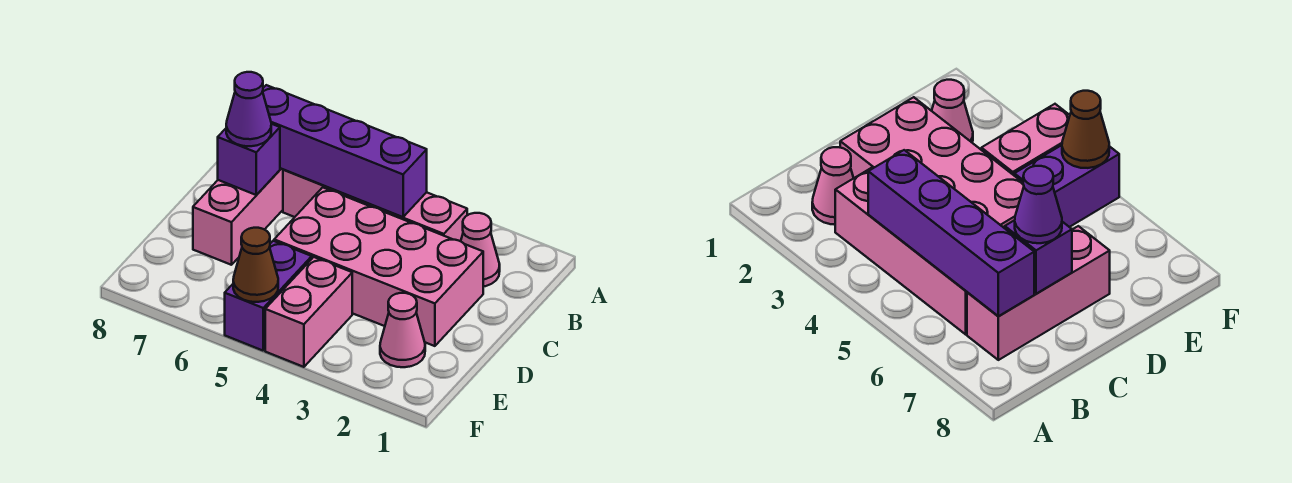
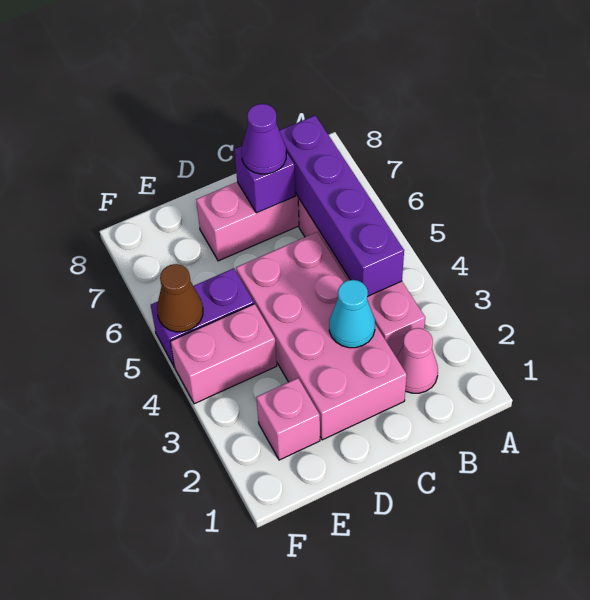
none -> cyan cone C3 level 2
pink cone E2 level 1 -> pink brick E2 level 1

